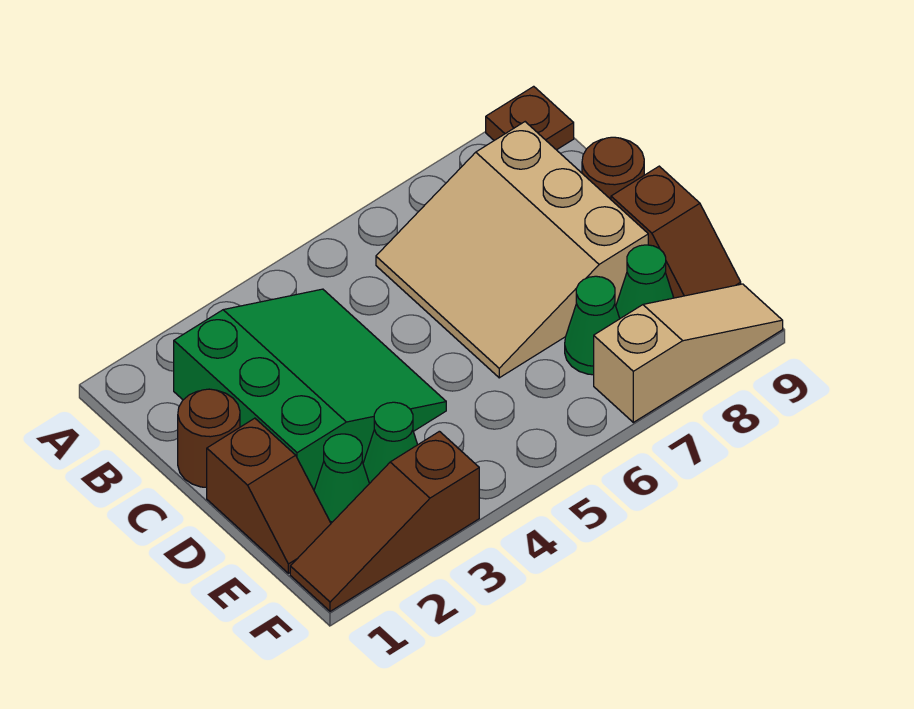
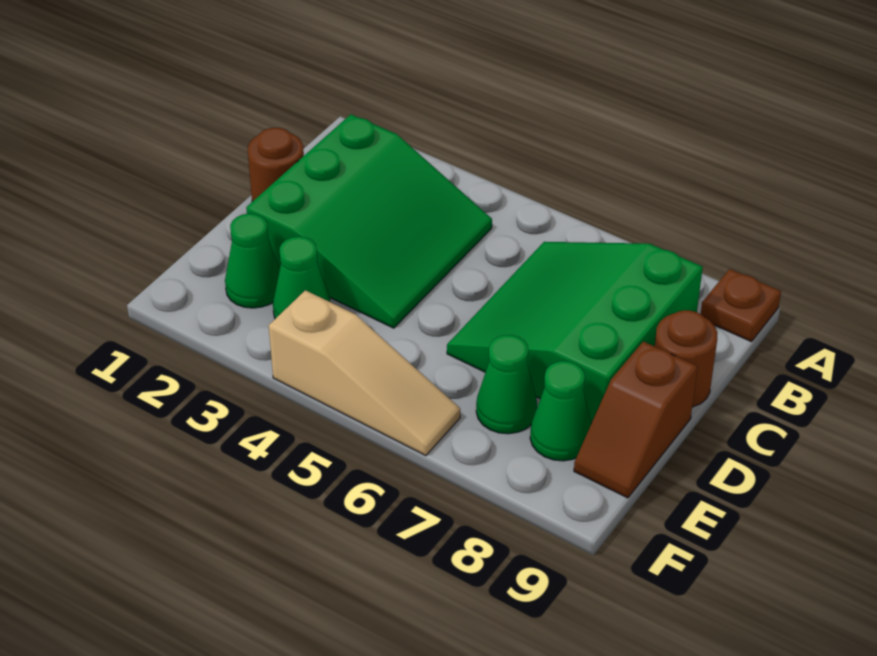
tan slope B6:D8 level 1 top 8 -> green slope B6:D8 level 1 top 8
brown slope D1:E1 level 1 top D -> none
brown slope F1:F3 level 1 top 3 -> none
tan slope F7:F9 level 1 top 7 -> tan slope F4:F6 level 1 top 4

